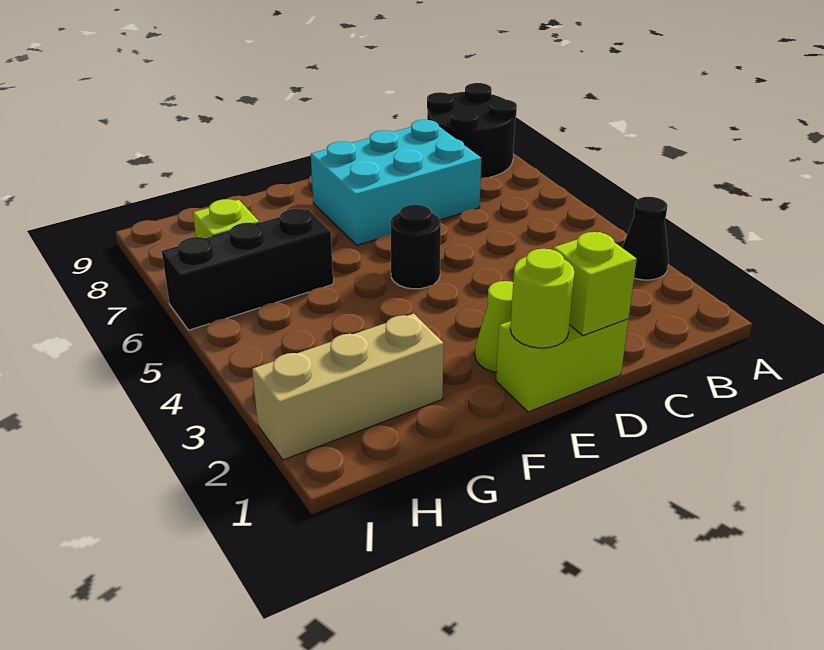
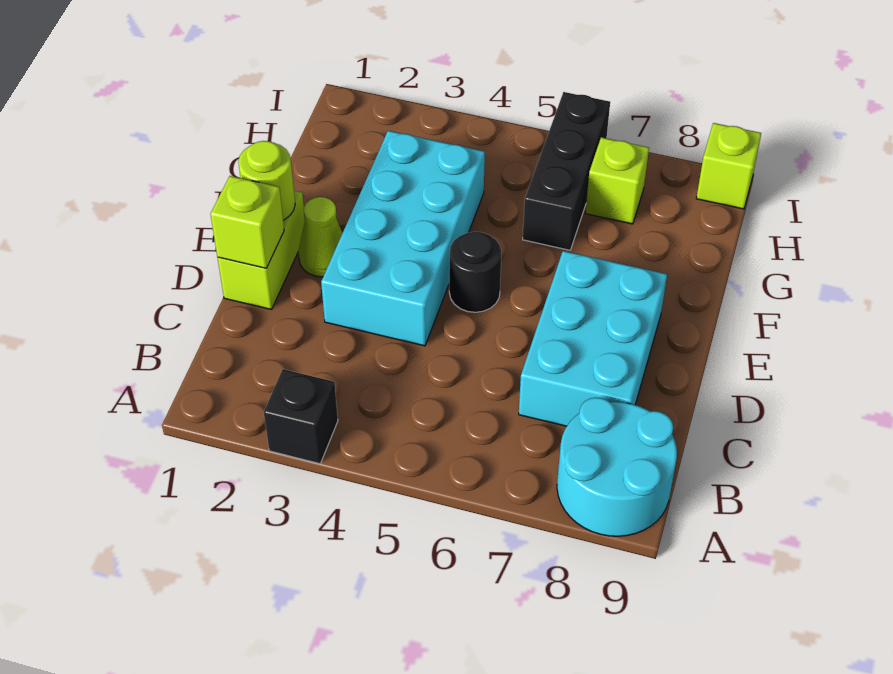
black cone A3 level 1 -> black brick A3 level 1
black round brick A8:B9 level 1 -> cyan round brick A8:B9 level 1
none -> cyan brick D3:G4 level 1
tan brick G2:I2 level 1 -> none
none -> lime brick I9 level 1

